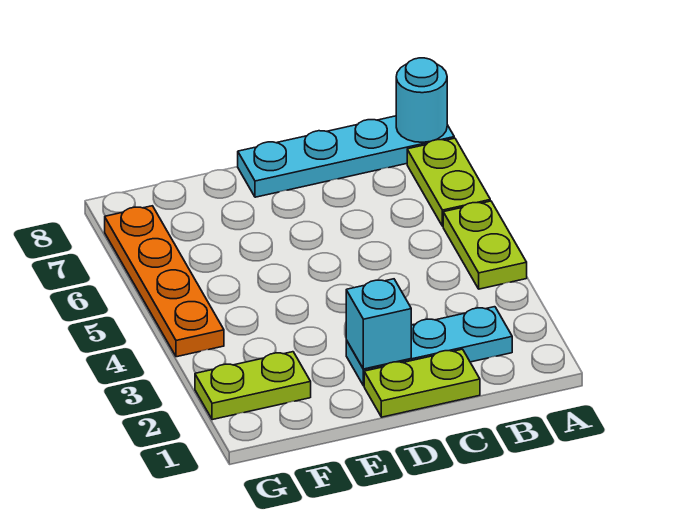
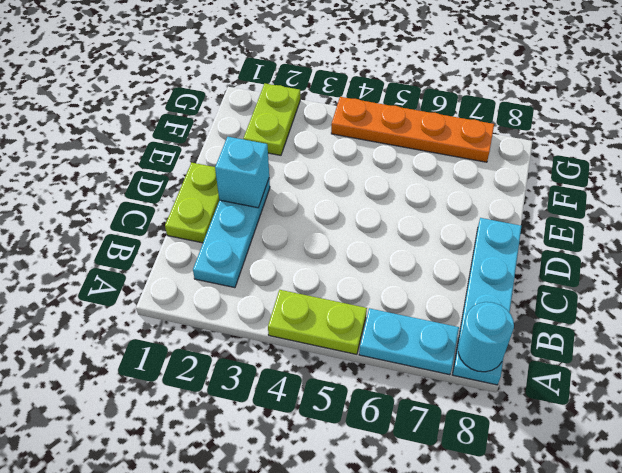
lime plate A6:A7 level 1 -> cyan plate A6:A7 level 1

